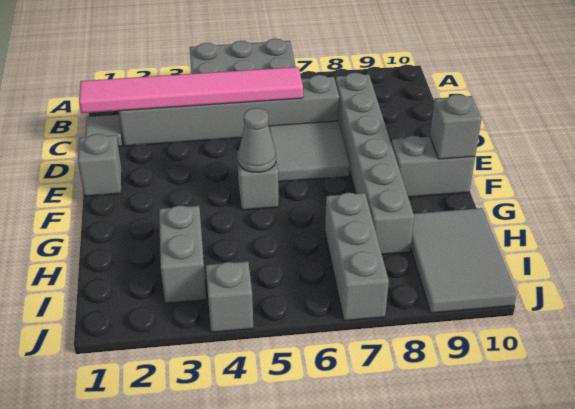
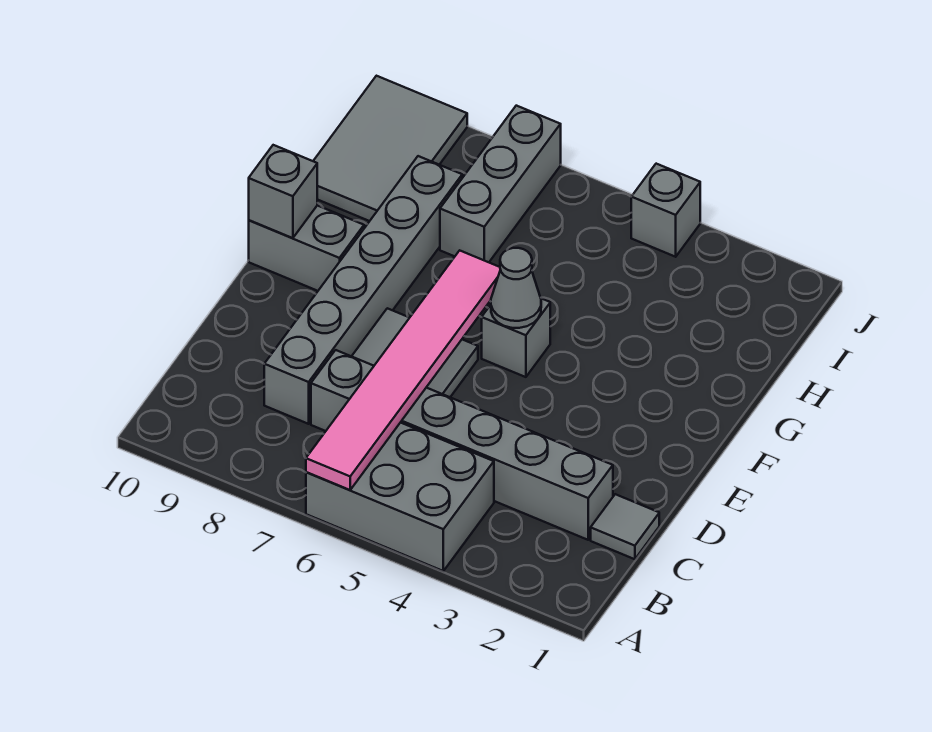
pink tile C1:C6 level 2 -> pink tile A6:F6 level 2
grey brick E1 level 1 -> none
grey brick H3:I3 level 1 -> none

